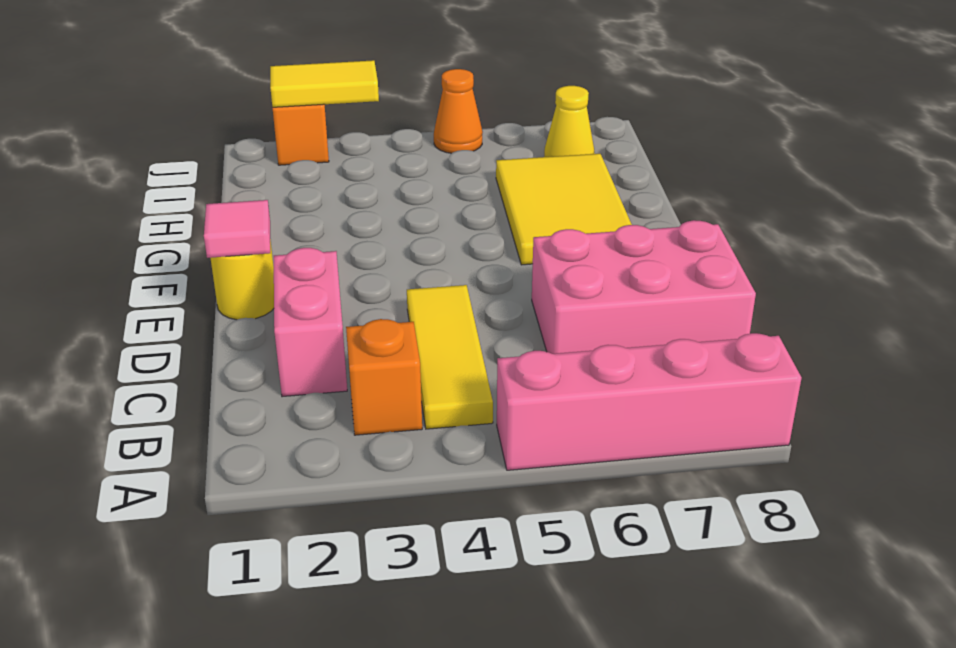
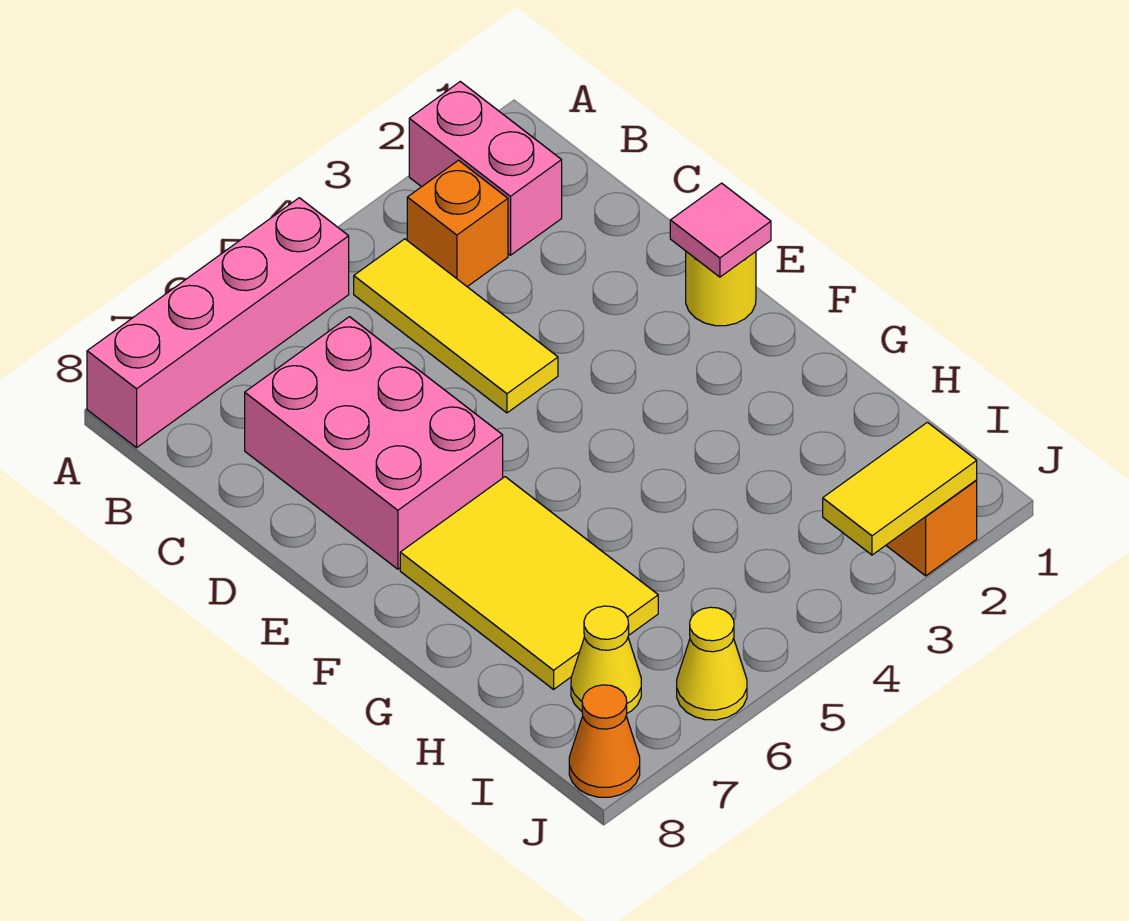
pink brick C2:D2 level 1 -> pink brick A2:B2 level 1
pink brick C6:D8 level 1 -> pink brick C6:E7 level 1
orange cone J5 level 1 -> orange cone J8 level 1
none -> yellow cone J6 level 1

